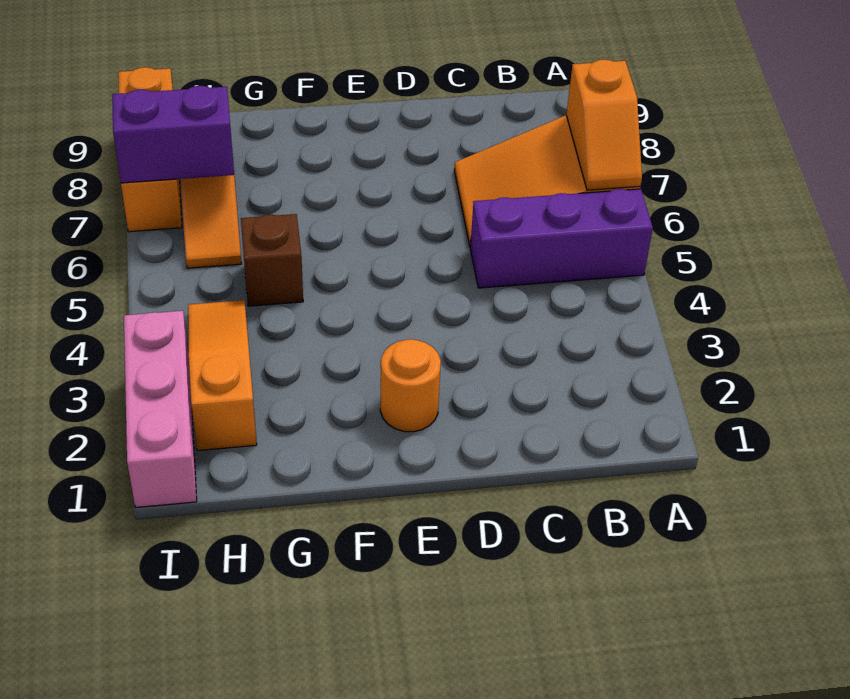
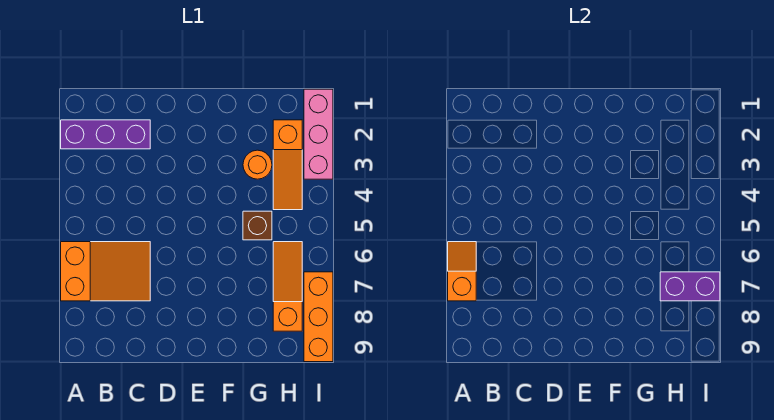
purple brick A5:C5 level 1 -> purple brick A2:C2 level 1
orange round brick E2 level 1 -> orange round brick G3 level 1

